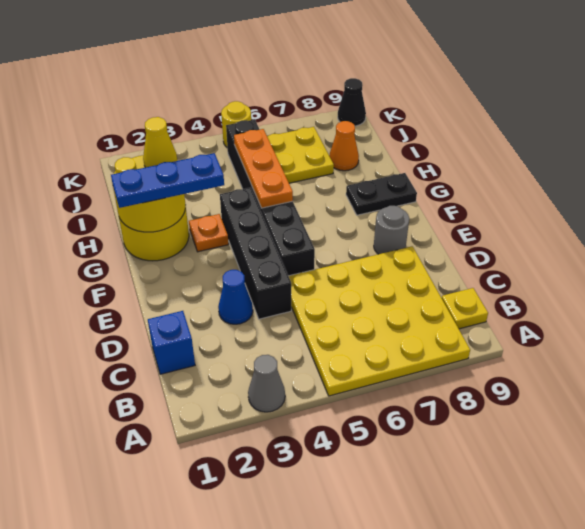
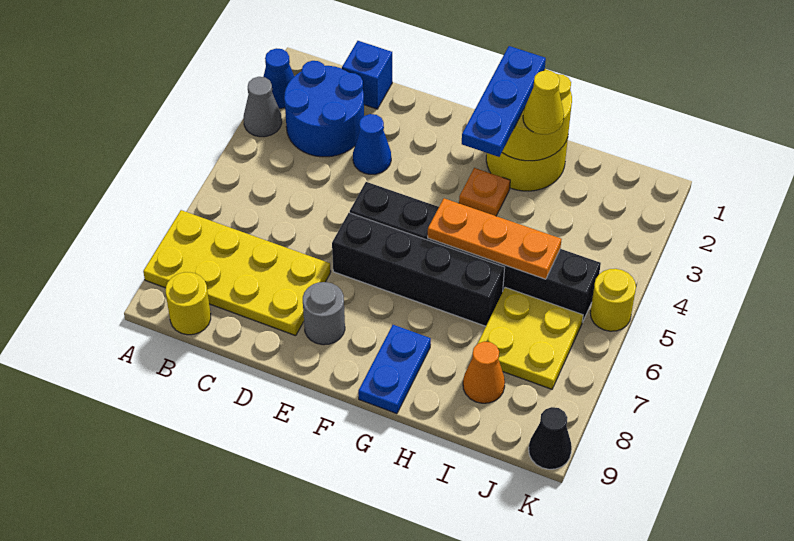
none -> blue cone A2 level 1
yellow plate A5:D8 level 1 -> yellow plate A7:D8 level 1
none -> blue round brick B2:C3 level 1
yellow plate B9 level 1 -> yellow round brick B9 level 1
black brick D4:G4 level 1 -> black brick E6:H6 level 1
black plate G8:G9 level 1 -> blue plate G8:G9 level 1

